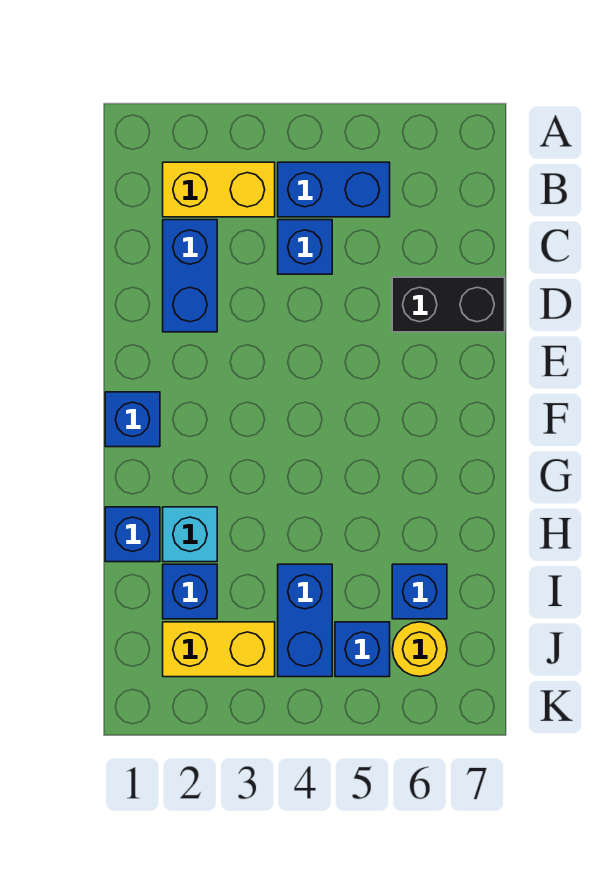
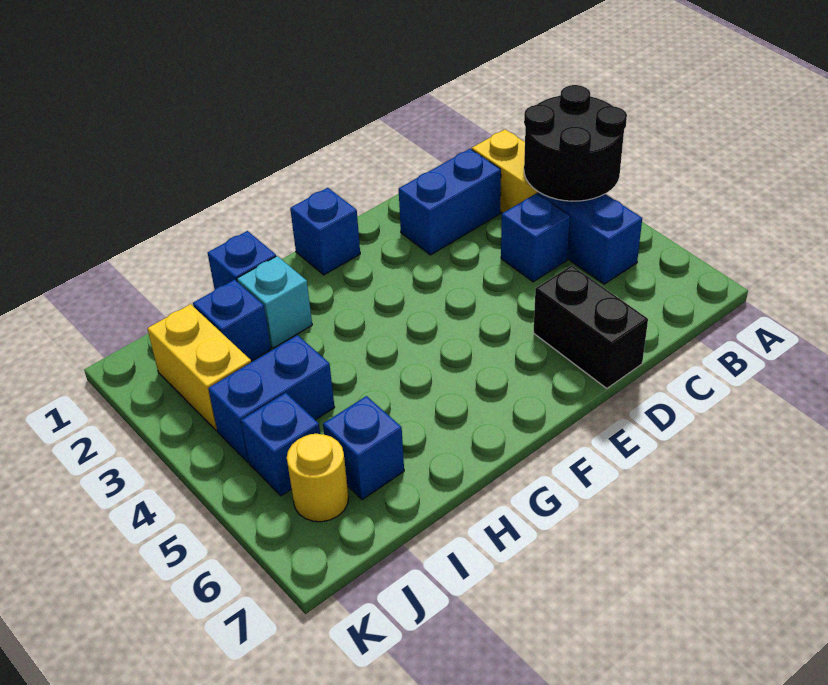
none -> black round brick A3:B4 level 2

